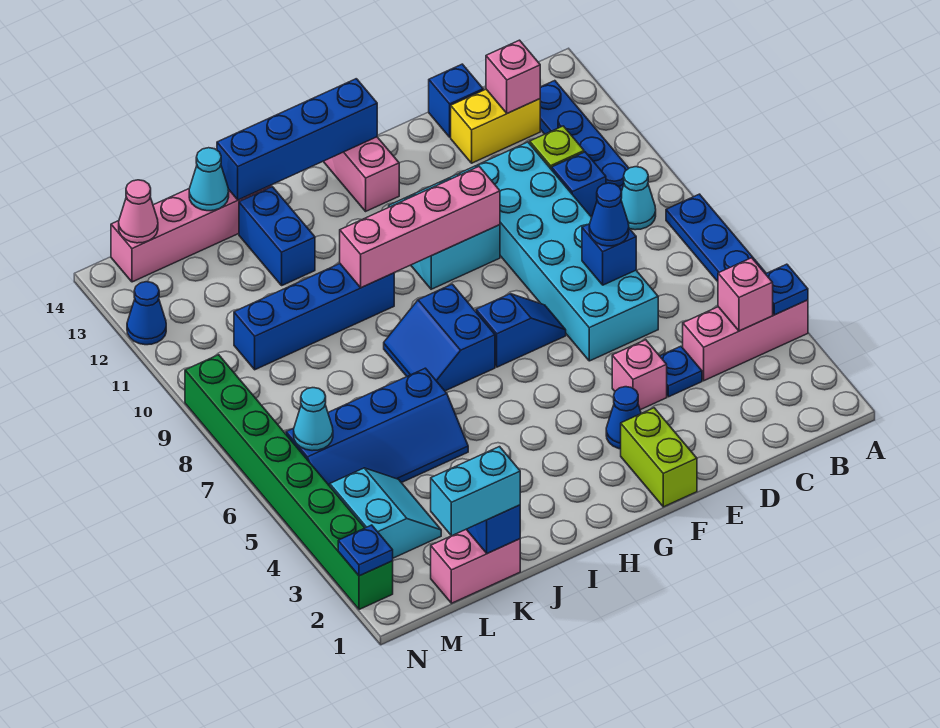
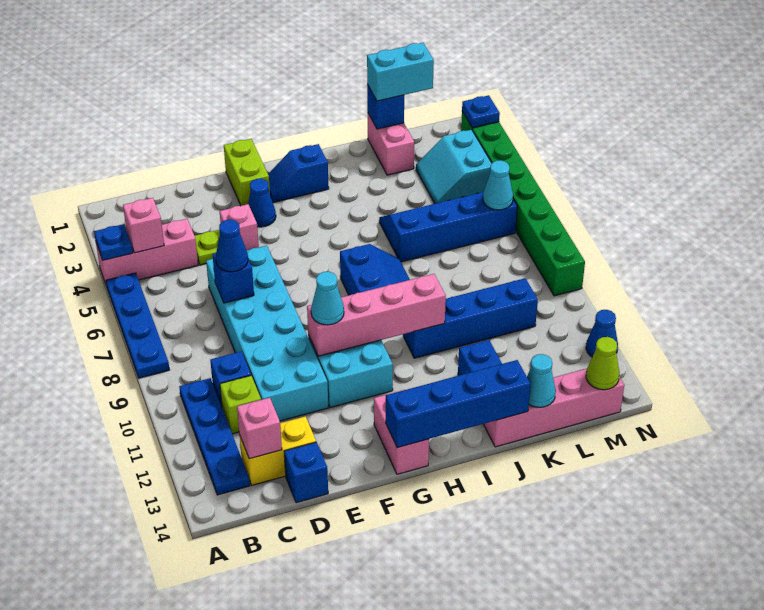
cyan cone B9 level 1 -> cyan cone F10 level 3
blue plate D4 level 1 -> lime plate D4 level 1
blue slope F7:G7 level 1 top G -> blue slope G2:H2 level 1 top H
pink brick K1:L1 level 1 -> pink brick K1:K2 level 1
pink cone M14 level 2 -> lime cone M14 level 2

